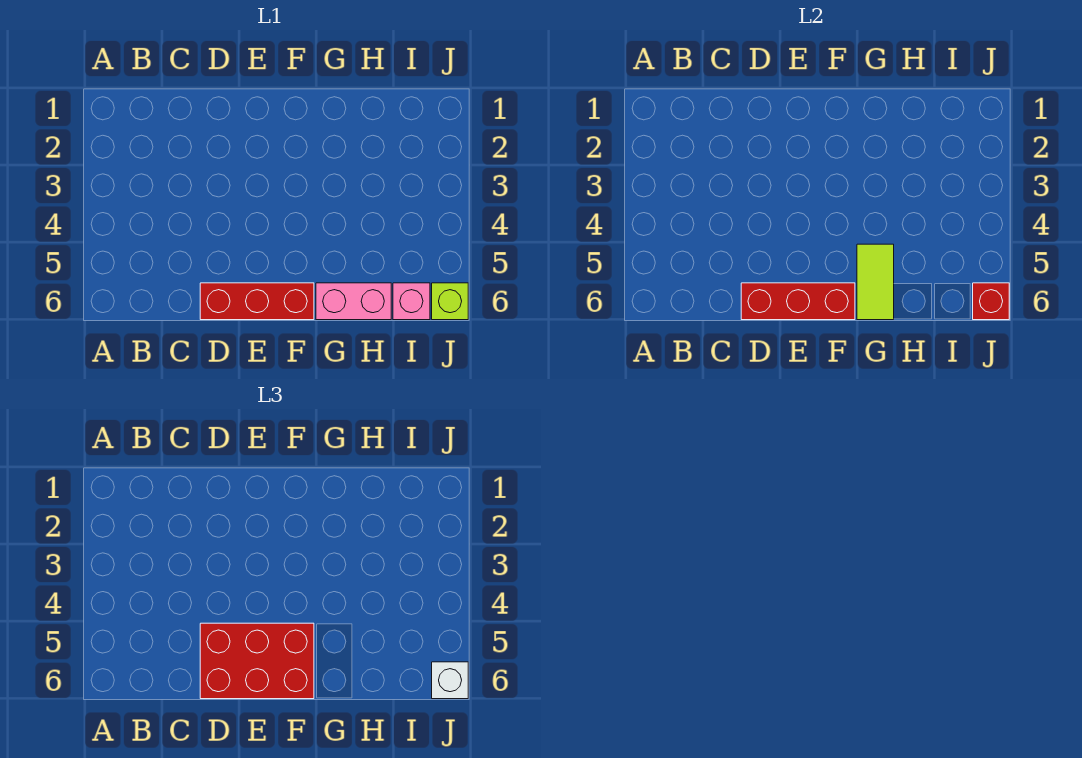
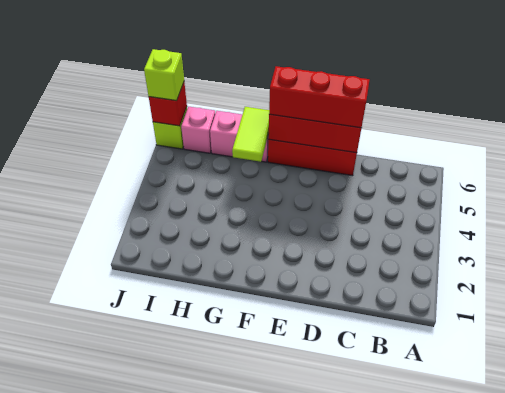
red brick D5:F6 level 3 -> red brick D6:F6 level 3
white brick J6 level 3 -> lime brick J6 level 3

